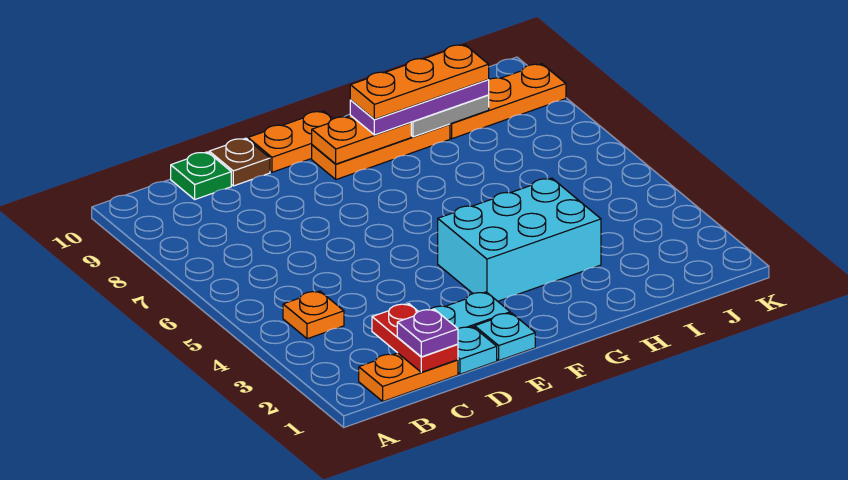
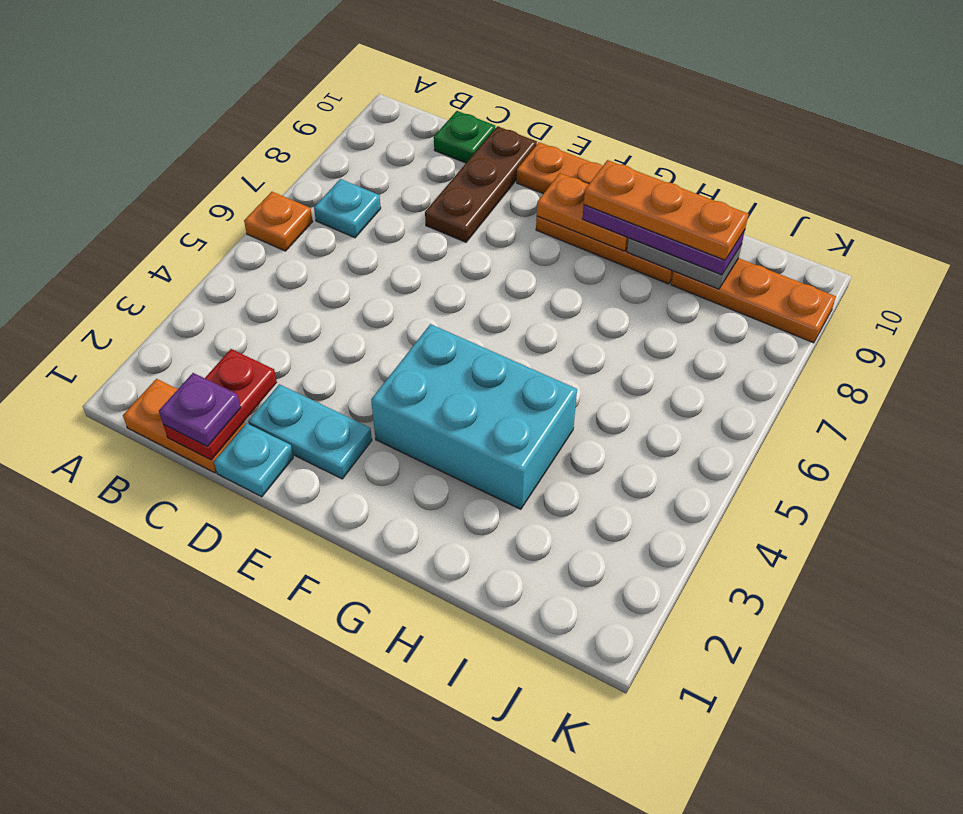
orange plate B4 level 1 -> orange plate A6 level 1
brown plate D10 level 1 -> brown plate D8:D10 level 1
cyan plate E1 level 1 -> cyan plate B7 level 1

